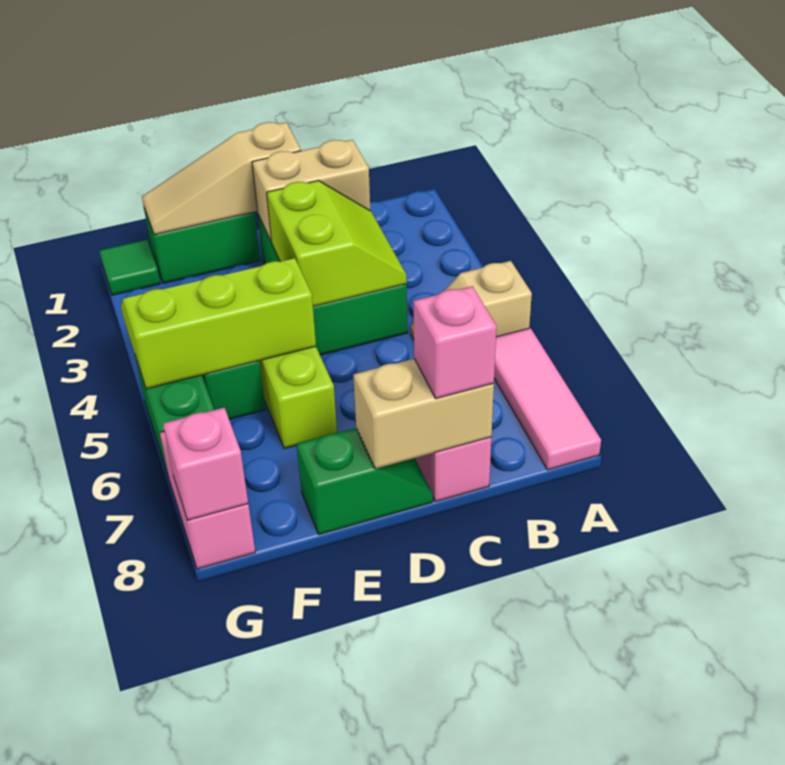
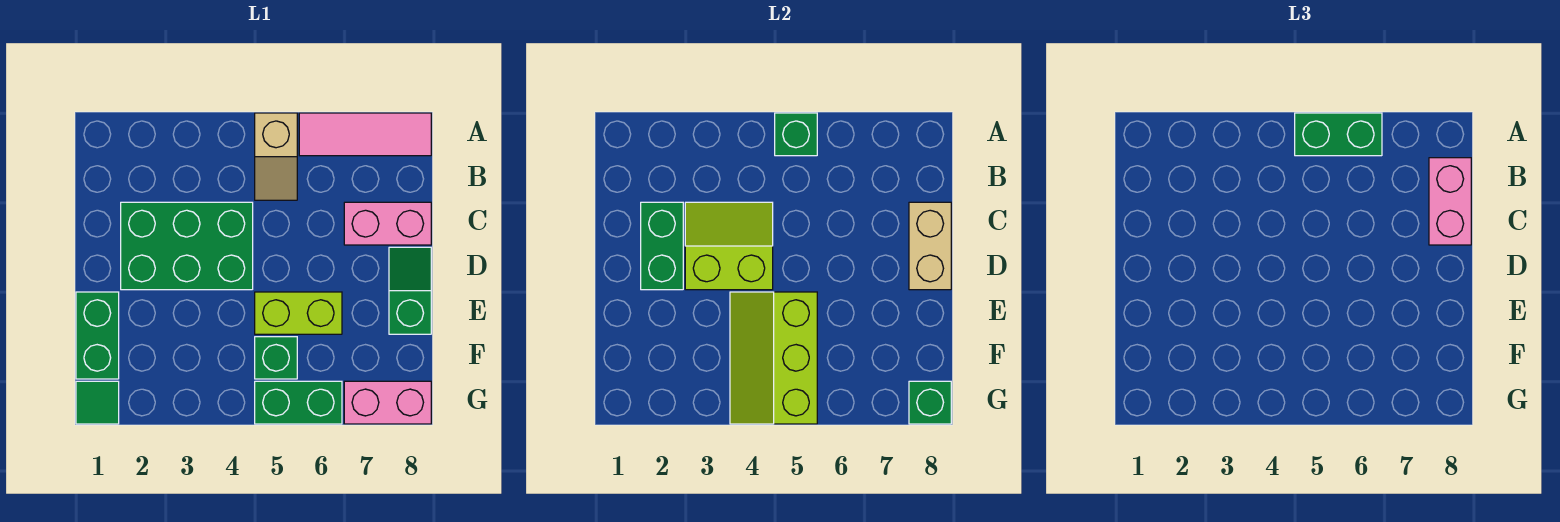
none -> green brick A5 level 2
none -> green brick A5:A6 level 3
tan brick C2:D2 level 2 -> green brick C2:D2 level 2
pink brick C8 level 3 -> pink brick B8:C8 level 3
tan slope D1:F1 level 2 top D -> none
pink brick G8 level 2 -> green brick G8 level 2

